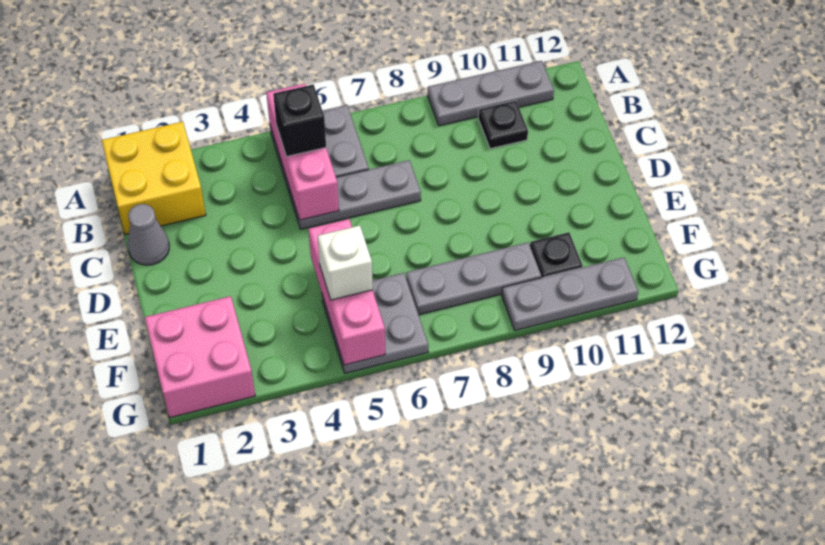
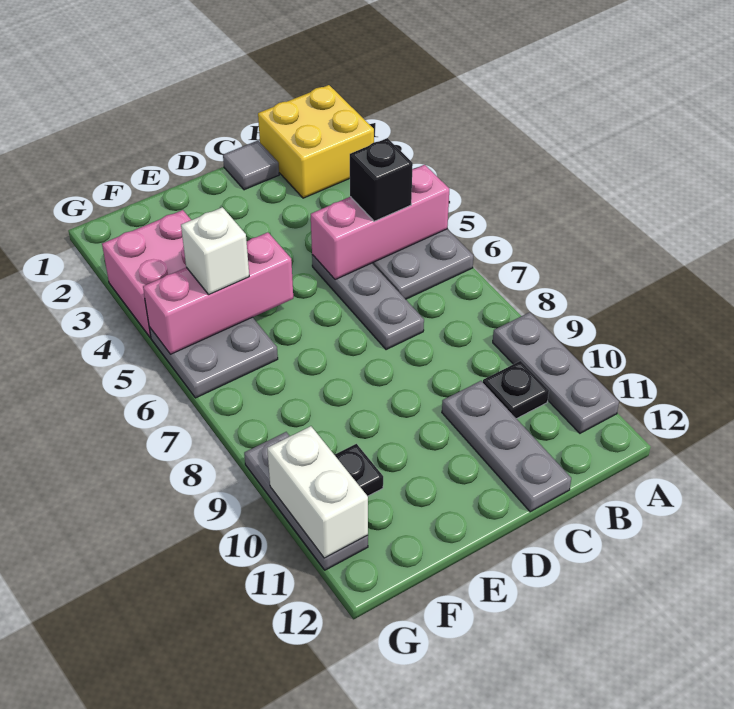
grey cone C1 level 1 -> grey tile C1 level 1
pink brick F1:G2 level 1 -> pink brick F3:G4 level 1
grey plate F7:F9 level 1 -> grey plate C10:C12 level 1
none -> white brick G10:G11 level 2

